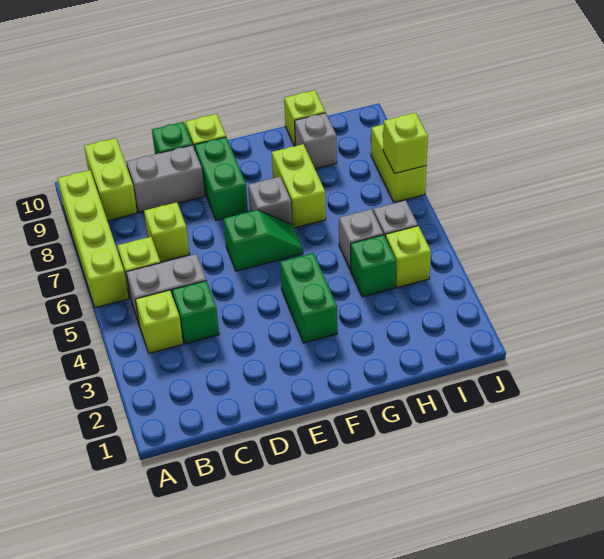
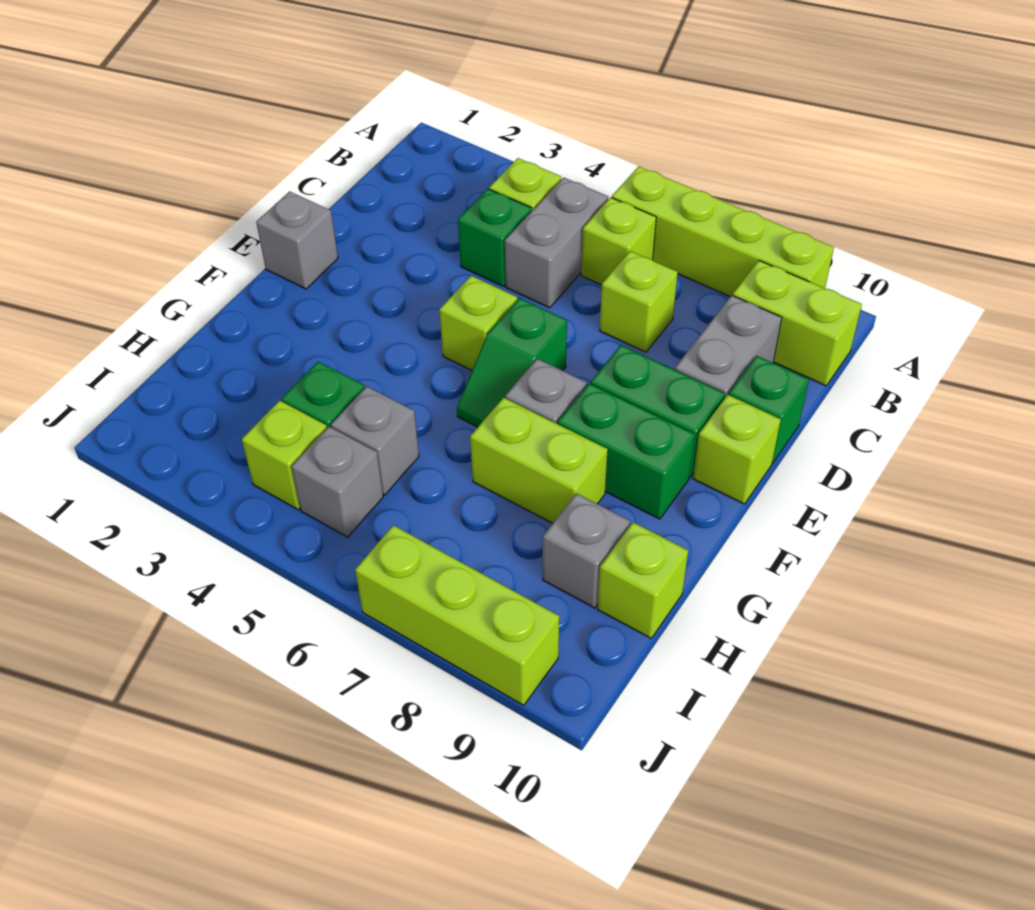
none -> grey brick E1 level 1
green brick F3:F4 level 1 -> green brick F8:F9 level 1
lime brick J7:J8 level 1 -> lime brick J7:J9 level 1
lime brick J7 level 2 -> lime brick E5 level 1

